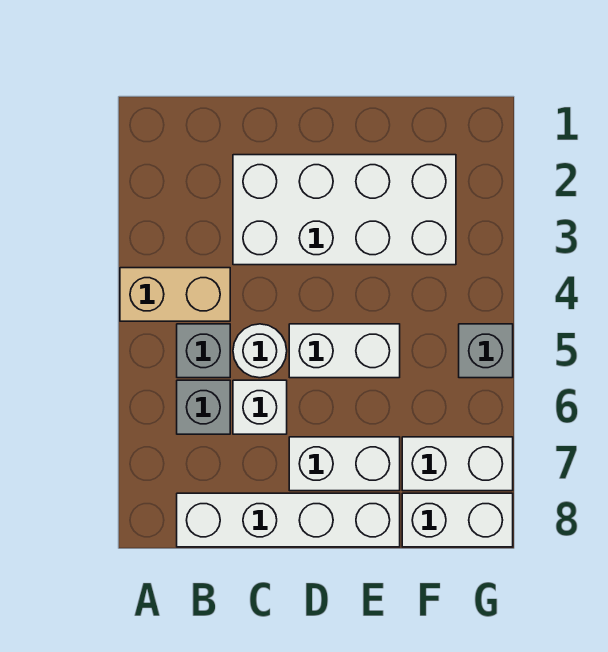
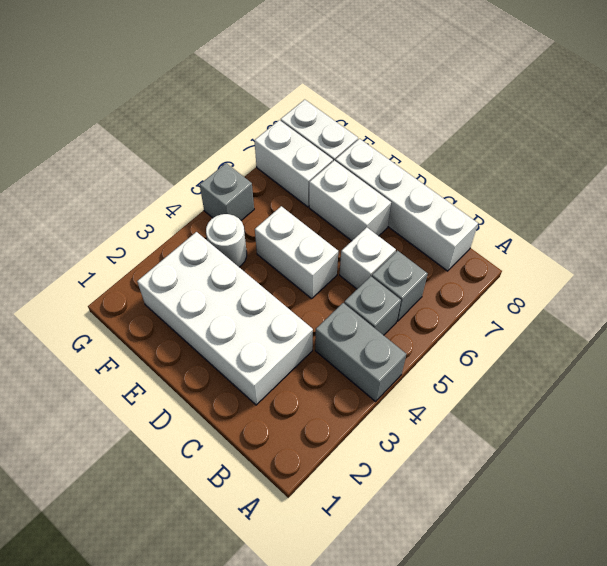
tan brick A4:B4 level 1 -> grey brick A4:B4 level 1
white round brick C5 level 1 -> white round brick F4 level 1

